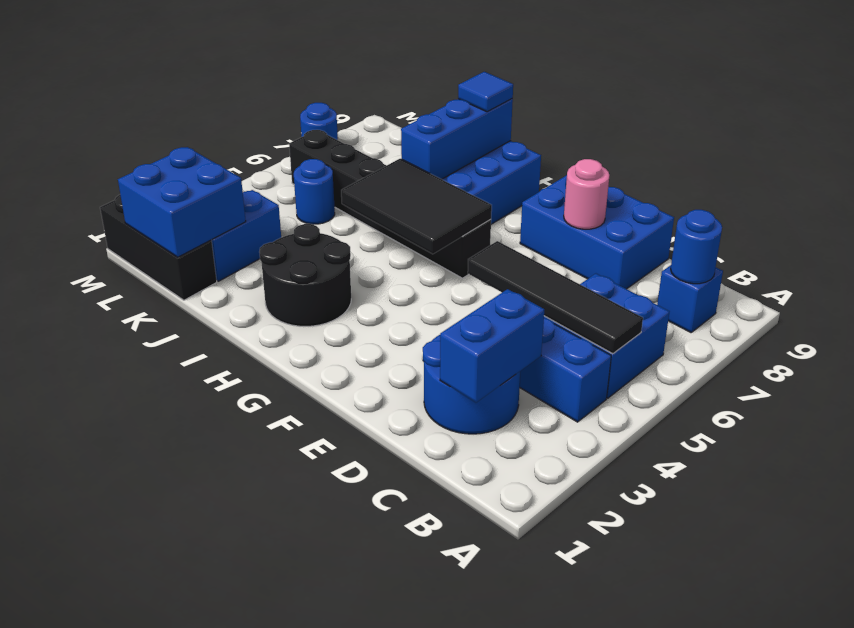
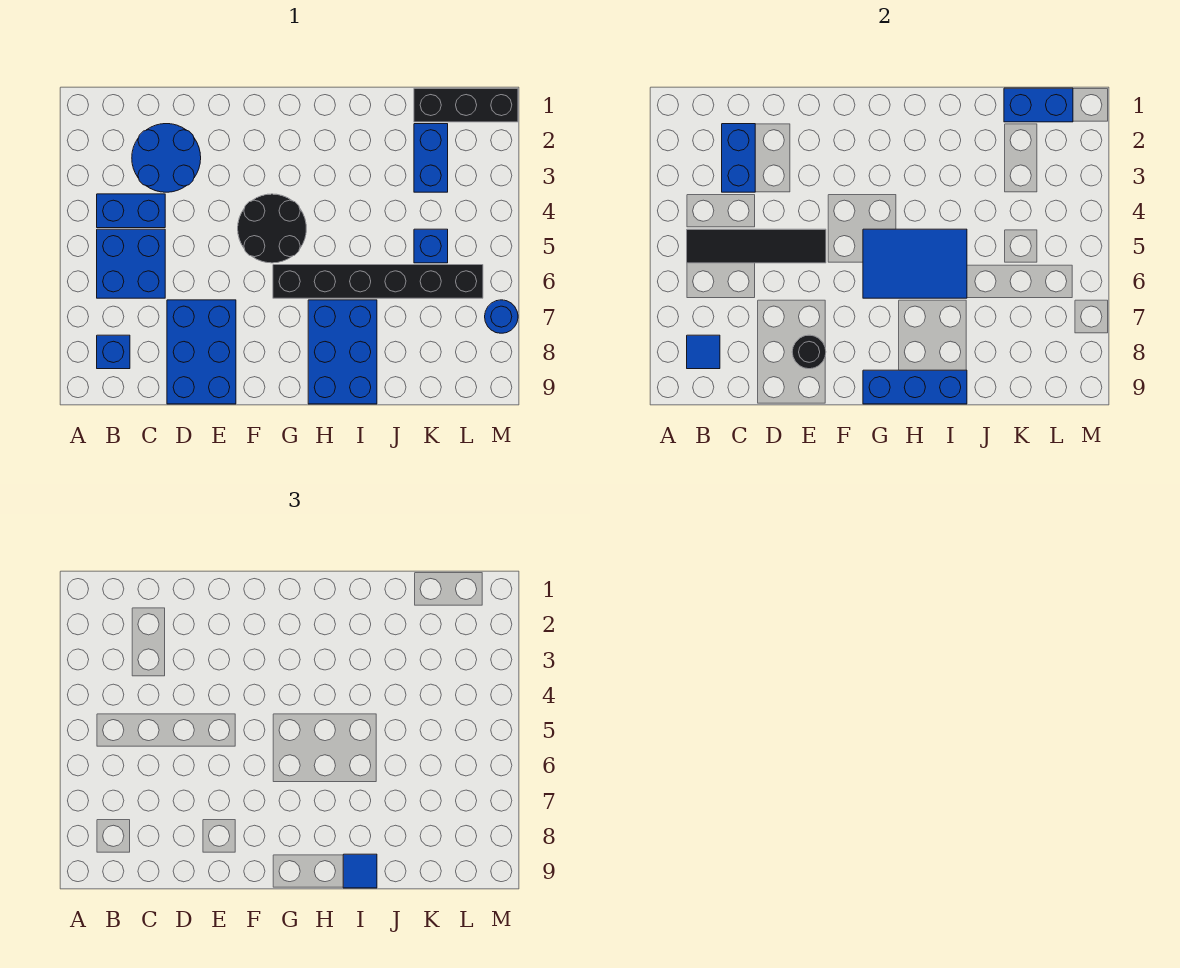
blue round brick B8 level 2 -> blue tile B8 level 2
blue brick D8:F9 level 1 -> blue brick D7:E9 level 1
pink round brick E8 level 2 -> black round brick E8 level 2
black tile G5:I6 level 2 -> blue tile G5:I6 level 2
black round brick H2:I3 level 1 -> black round brick F4:G5 level 1
blue brick I7:I9 level 2 -> blue brick G9:I9 level 2
blue brick K1:L2 level 2 -> blue brick K1:L1 level 2
blue round brick K5 level 1 -> blue brick K5 level 1

